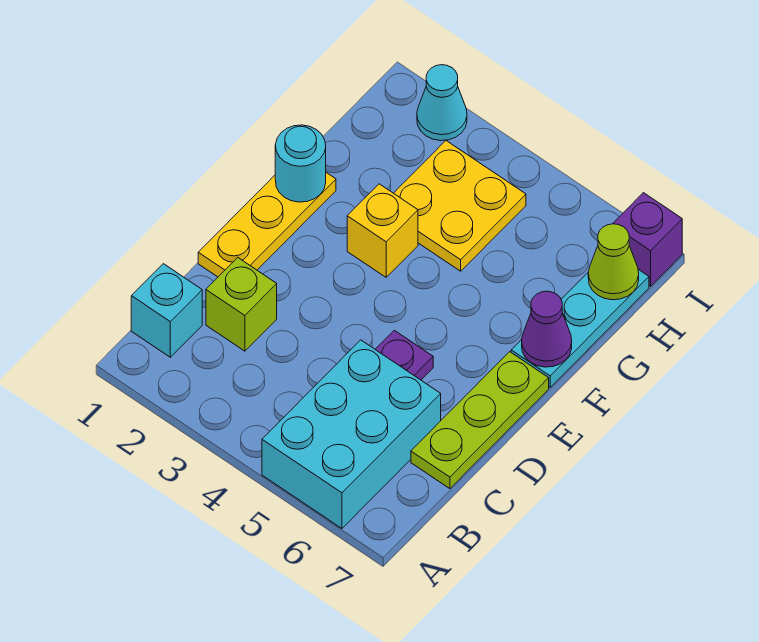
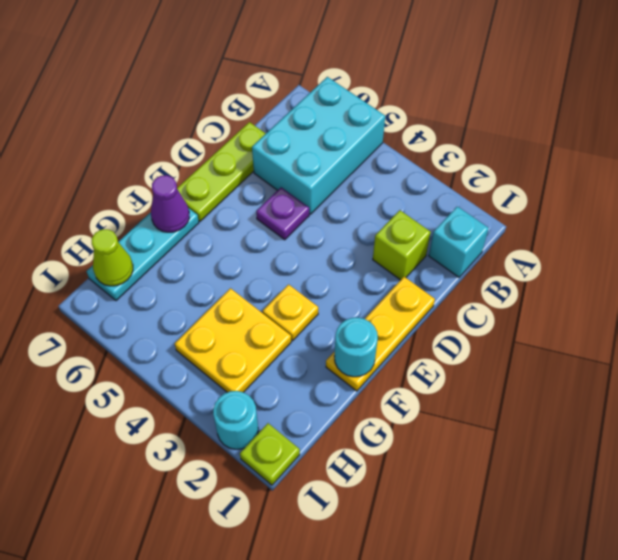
yellow brick F3 level 1 -> yellow plate F3 level 1
none -> lime plate I1 level 1
cyan cone I2 level 1 -> cyan round brick I2 level 1
purple brick I7 level 1 -> none

